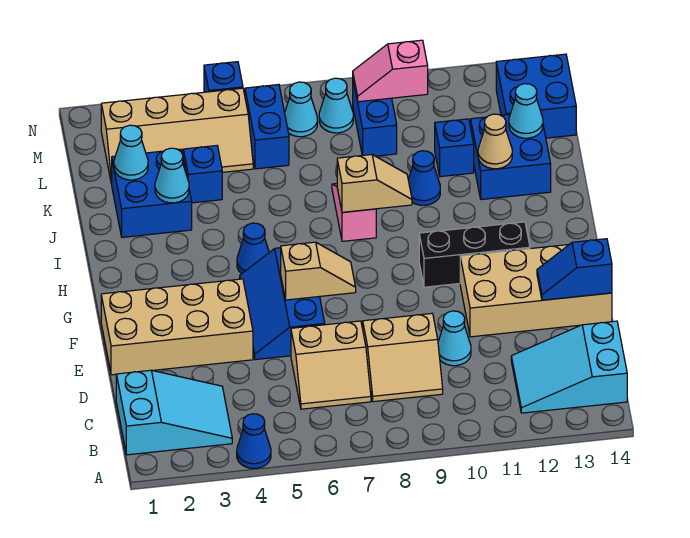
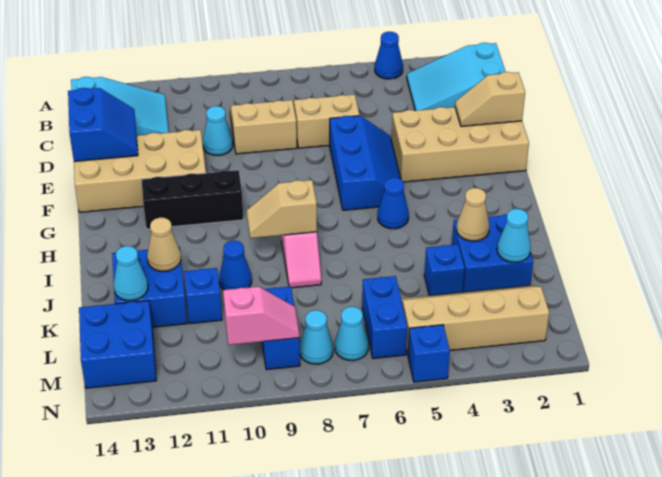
blue slope E13:E14 level 2 top 14 -> blue slope D13:E14 level 2 top 14
tan slope F6:F7 level 2 top 6 -> tan slope E1:E2 level 2 top 1
cyan cone J3 level 2 -> tan cone J3 level 2

